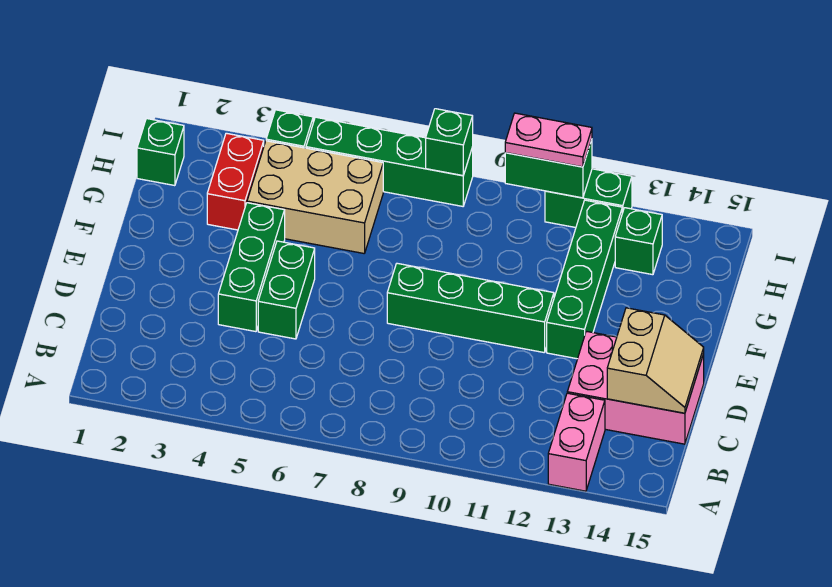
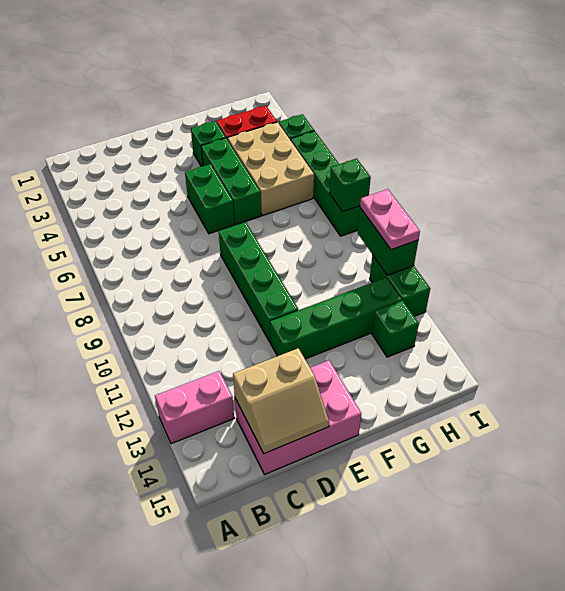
pink brick C13:D15 level 1 -> pink brick C14:E15 level 1
green brick D4:F4 level 1 -> green brick F4:F6 level 1
green brick D5:E5 level 1 -> green brick E5:E6 level 1
green brick H1 level 1 -> green brick F3 level 1

